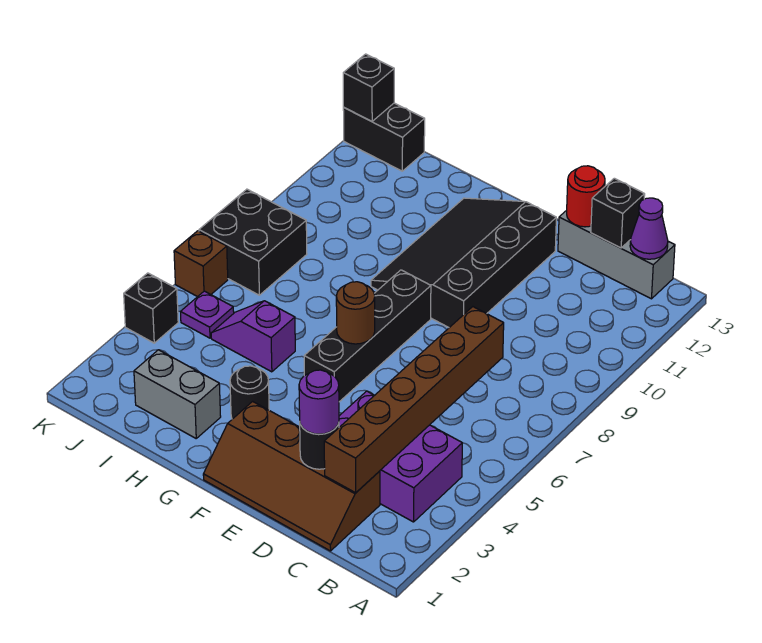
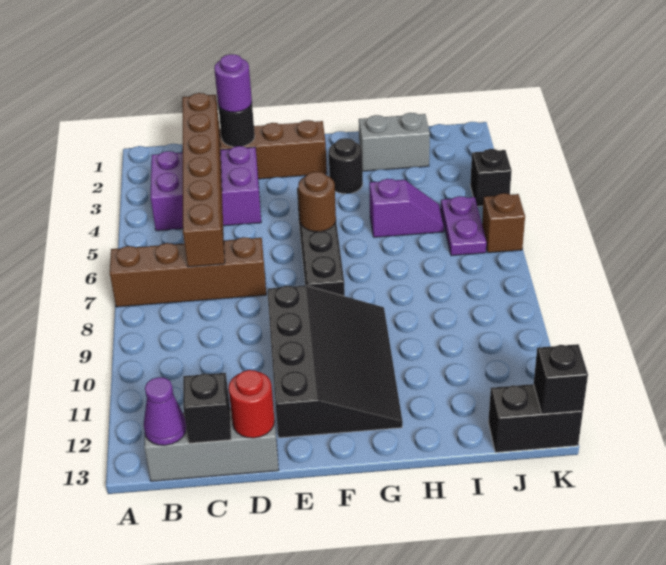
none -> brown brick A7:D7 level 1
purple plate J5 level 1 -> purple plate J5:J6 level 1
black brick J7:K8 level 1 -> none

